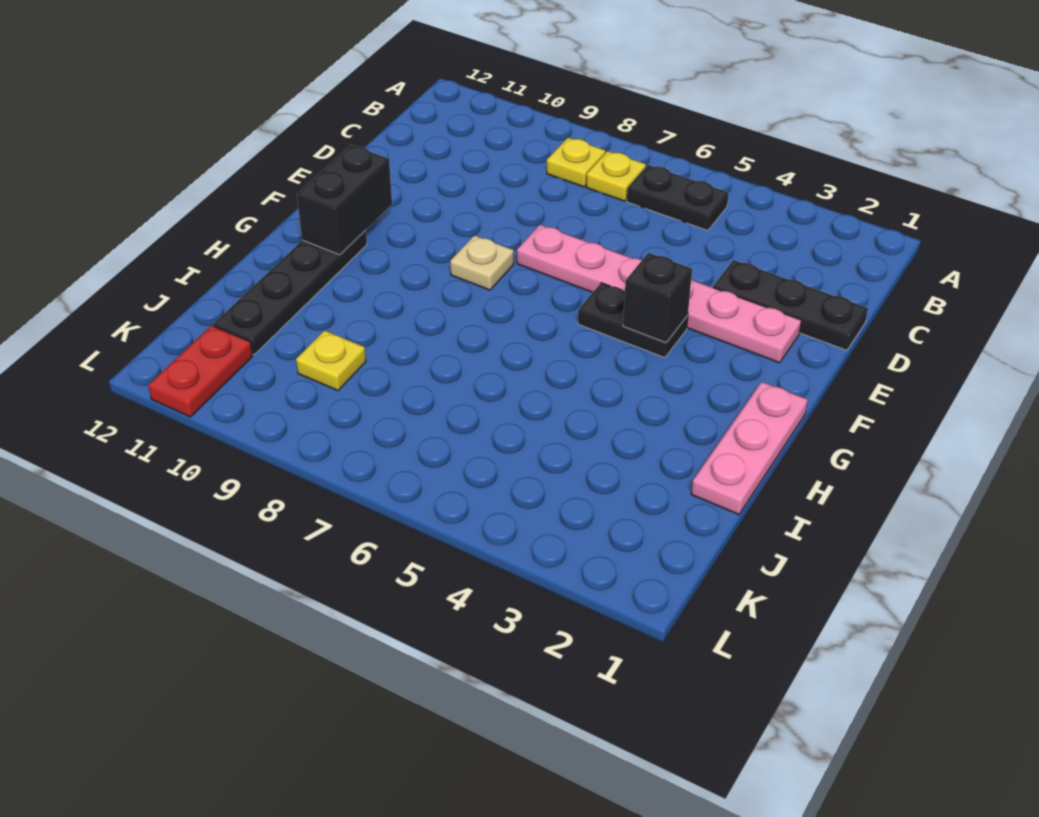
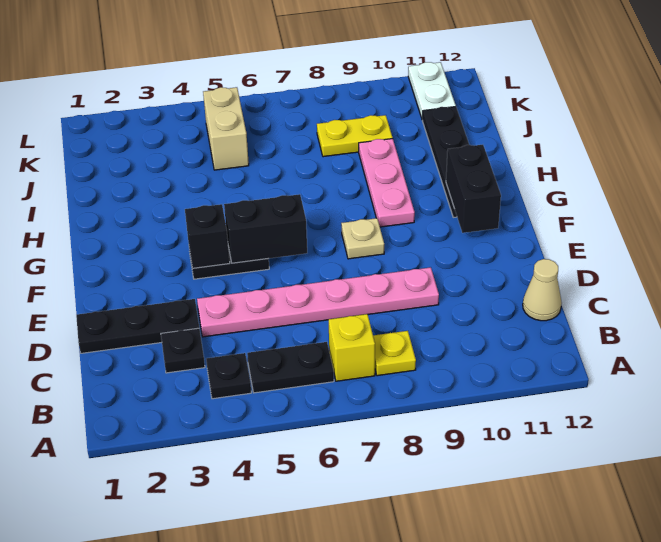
none -> black plate B4 level 1
yellow plate B7 level 1 -> yellow brick B7 level 1
none -> black plate C3 level 1
none -> tan cone C12 level 1
pink plate E2:E7 level 1 -> pink plate D4:D9 level 1
none -> black brick F5:F6 level 2
pink plate G1:I1 level 1 -> pink plate G9:I9 level 1
none -> tan brick J5:K5 level 1
yellow plate J9 level 1 -> yellow plate J8:J9 level 1
red plate K11:L11 level 1 -> white plate K11:L11 level 1

